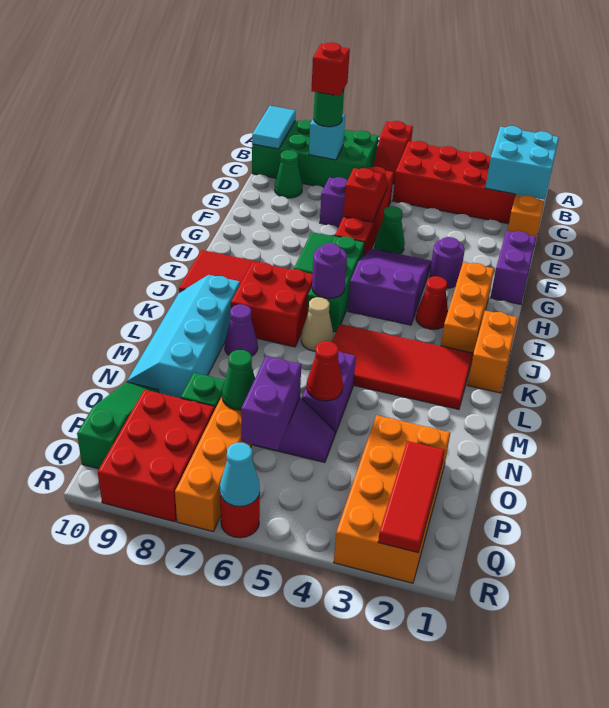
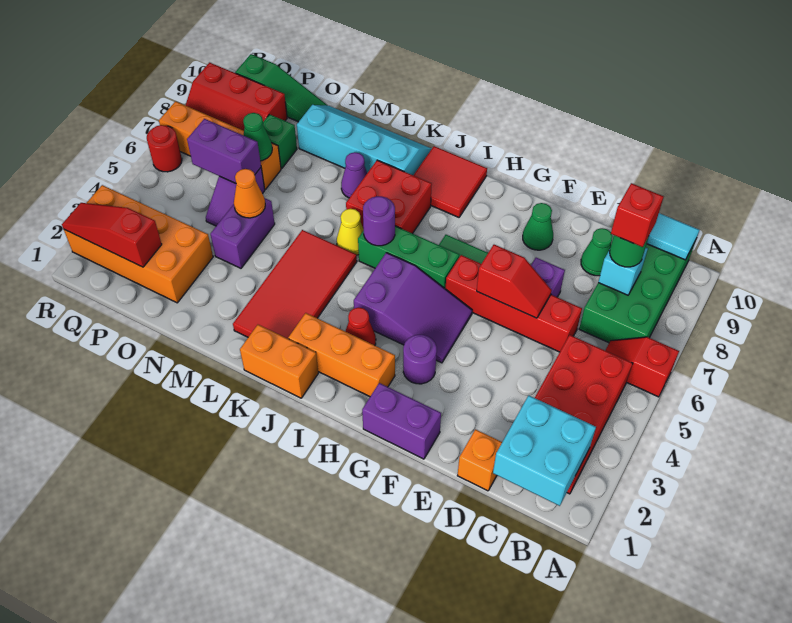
green cone F5 level 1 -> green cone F9 level 1
tan cone K6 level 1 -> yellow cone K6 level 1
purple brick M5:N5 level 1 -> purple brick N4:N5 level 1
red cone N5 level 2 -> orange cone N5 level 2
red tile P2:R2 level 2 -> red slope P2:R2 level 2 top P
red brick P8:R9 level 1 -> red slope P8:R9 level 1 top 9
cyan cone R6 level 2 -> none

